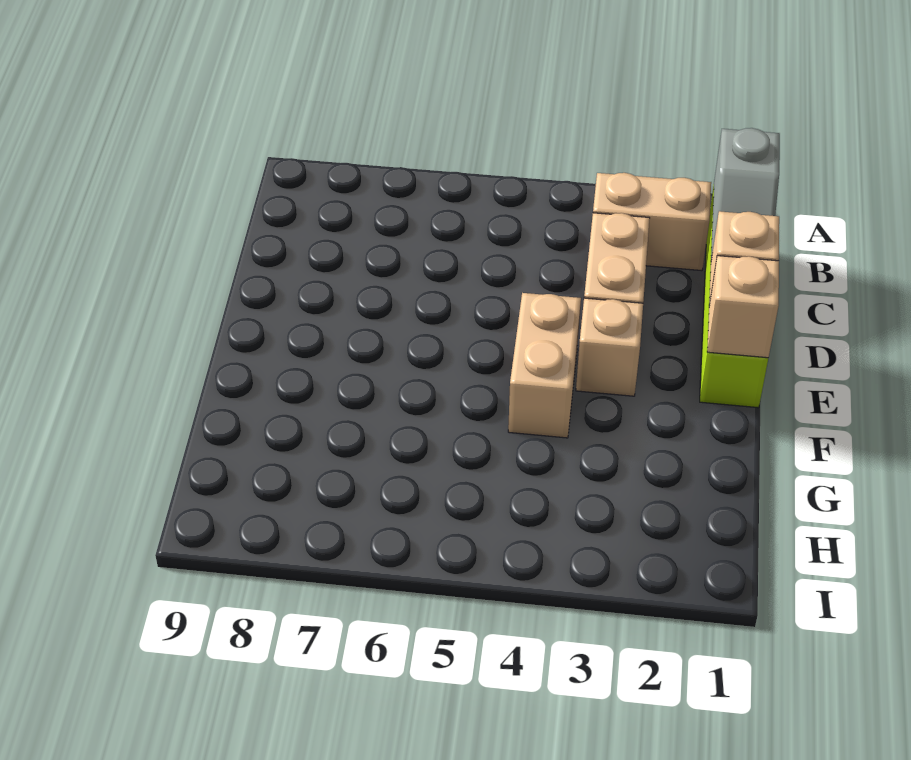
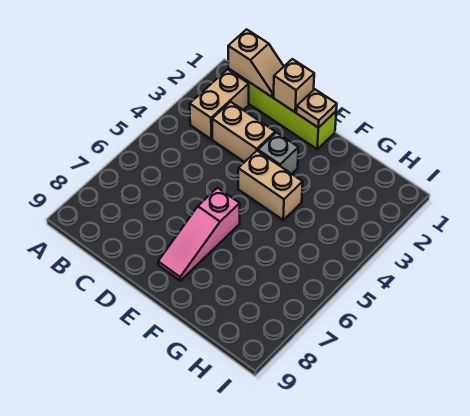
grey slope B1:C1 level 2 top B -> tan slope B1:C1 level 2 top B
tan brick E1 level 2 -> tan plate E1 level 2
tan brick E3 level 1 -> grey brick E3 level 1
none -> pink slope E6:E8 level 1 top 6

